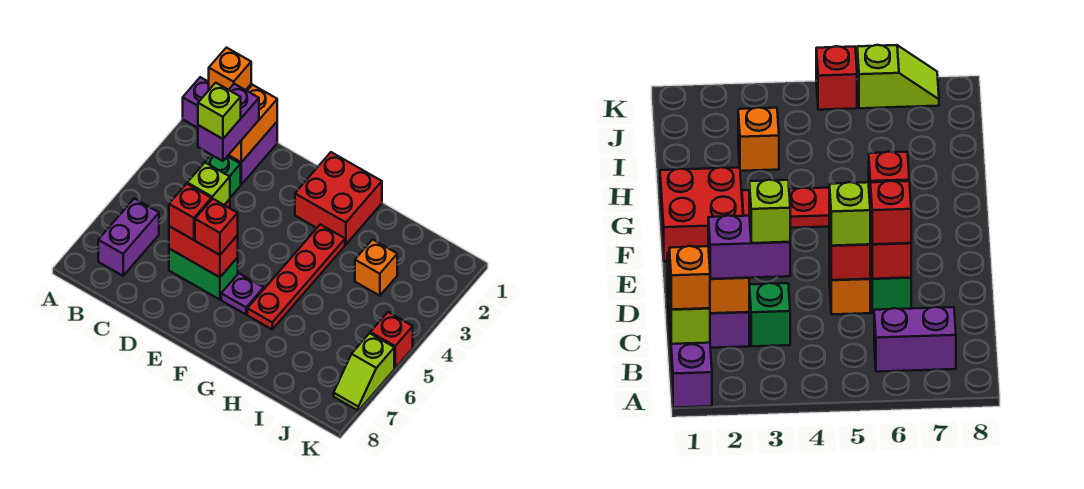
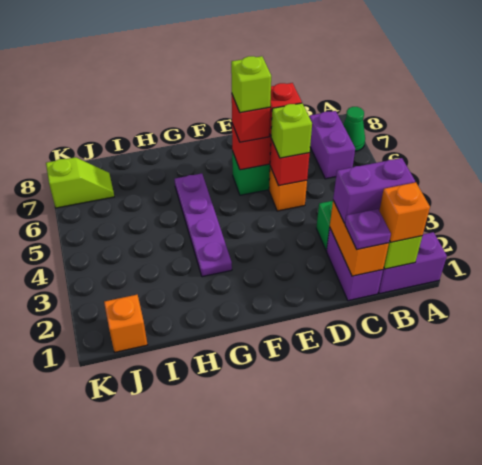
none -> green cone A7 level 1
purple brick C2:C3 level 3 -> purple brick B2:C2 level 3
lime brick C3 level 4 -> lime brick E6 level 4
red brick F1:G2 level 1 -> none
purple plate F6 level 1 -> purple plate C1 level 3
red plate G3:G6 level 1 -> purple plate G3:G6 level 1
orange brick I3 level 1 -> orange brick J1 level 1
red brick K5 level 1 -> none
lime slope K6:K7 level 1 top 6 -> lime slope J7:K7 level 1 top K

